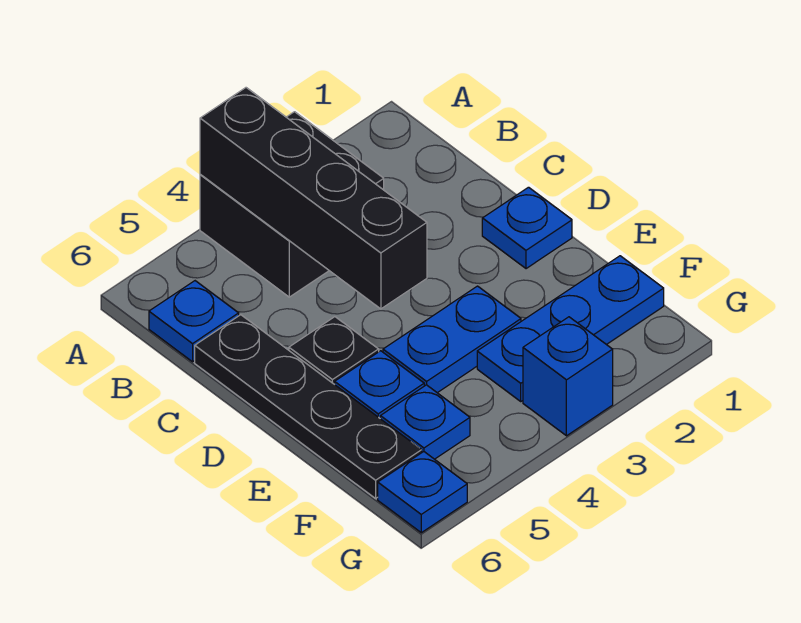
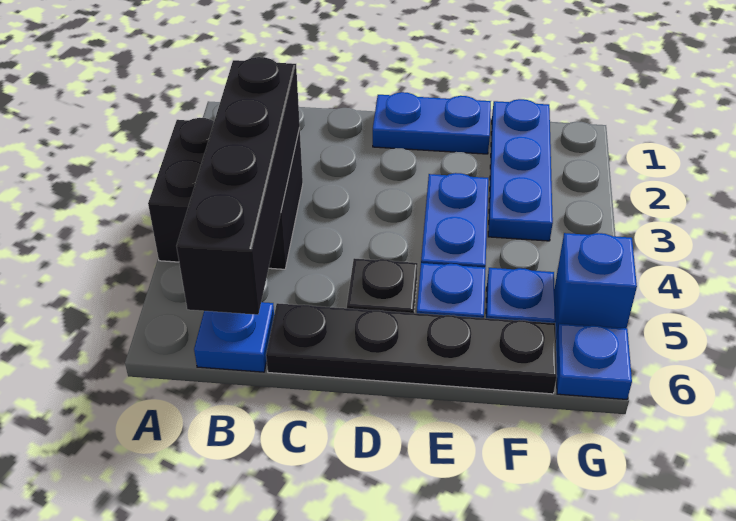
black brick A4:D4 level 2 -> black brick B3:B6 level 2
blue plate D1 level 1 -> blue plate D1:E1 level 1
blue brick G3 level 1 -> blue brick G5 level 1

